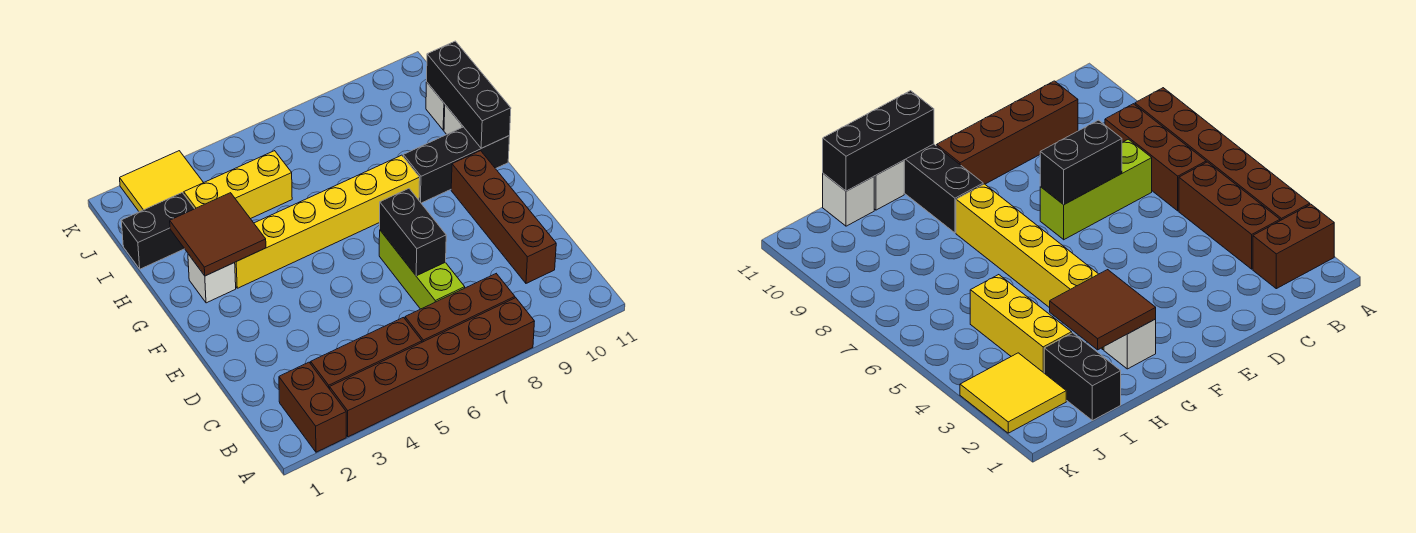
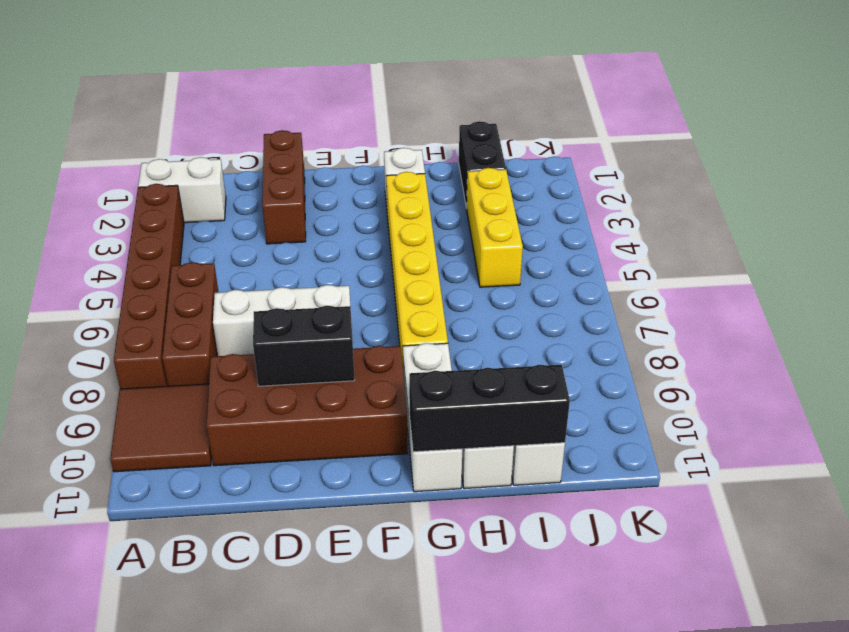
brown brick A2:B2 level 1 -> white brick A2:B2 level 1
brown brick B3:B5 level 1 -> brown brick D1:D3 level 1
lime brick C7:E7 level 1 -> white brick C7:E7 level 1
brown brick C10:F10 level 1 -> brown brick C9:F10 level 1
black brick D7:E7 level 2 -> black brick D9:E9 level 2
brown tile G2:H3 level 2 -> brown tile A9:B10 level 1
black brick G9:G11 level 1 -> white brick G9:G11 level 1
yellow tile J2:K3 level 1 -> none

